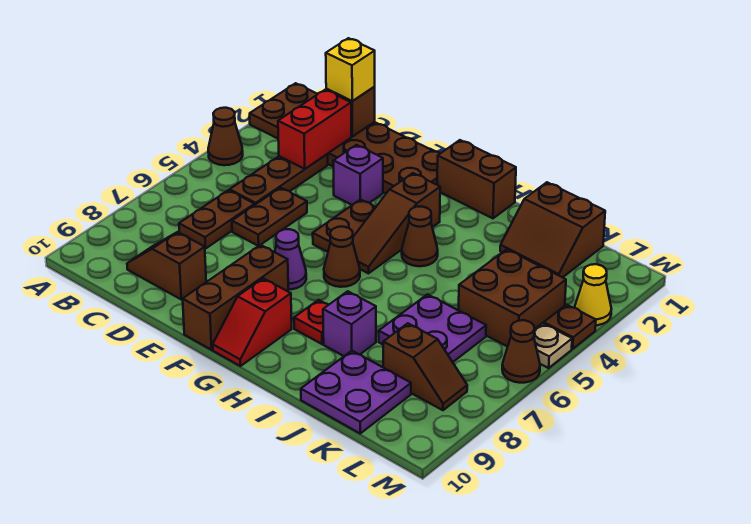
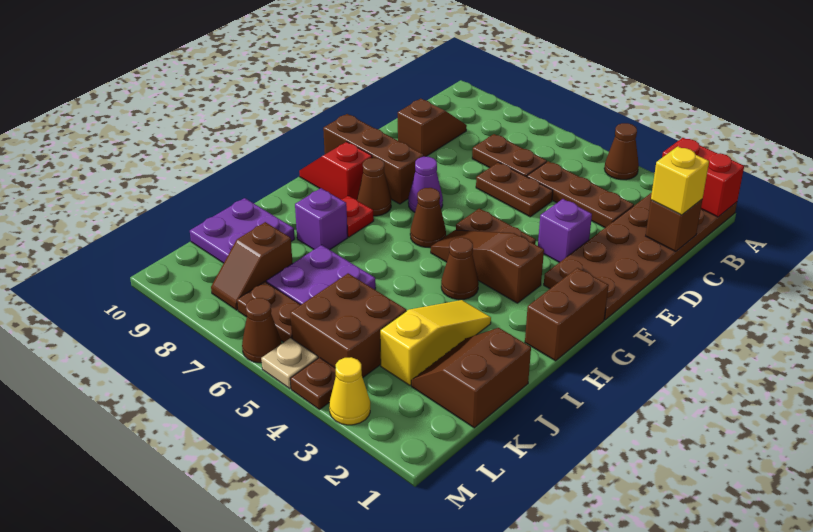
red brick C2:C3 level 2 -> red brick A1:A2 level 2
none -> brown cone G8 level 1
none -> yellow slope I3:K3 level 1 top K
none -> brown plate L6:L7 level 1

